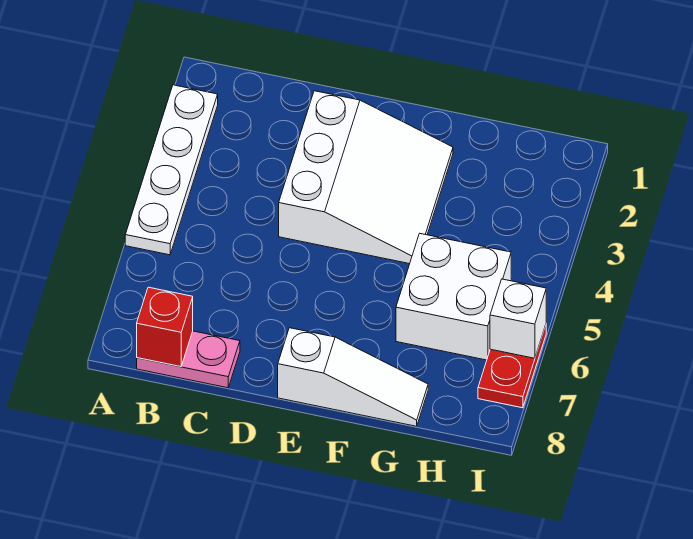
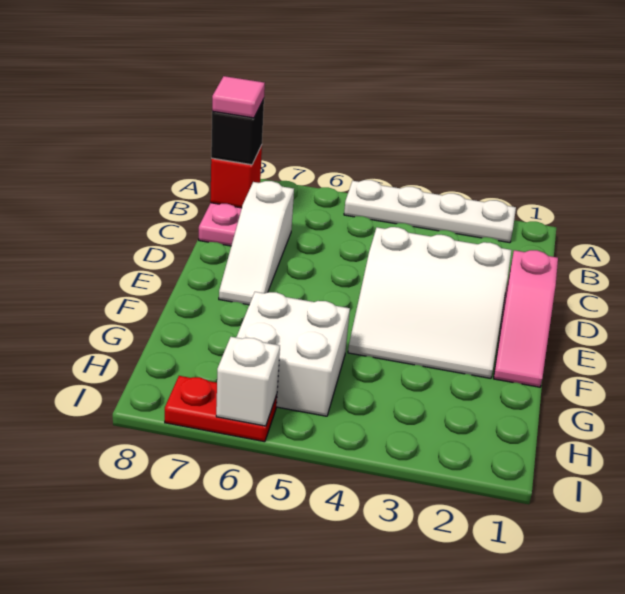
none -> black brick B8 level 3
none -> pink tile B8 level 4
none -> pink slope D1:F1 level 1 top D
white slope E8:G8 level 1 top E -> white slope C7:E7 level 1 top C

